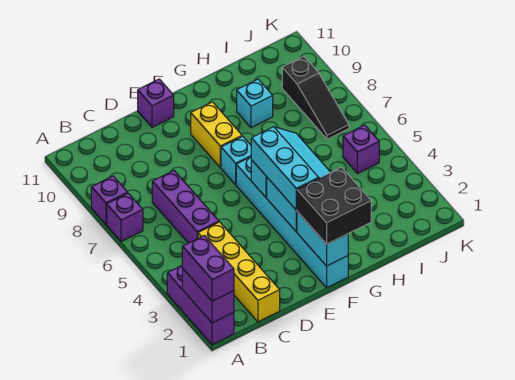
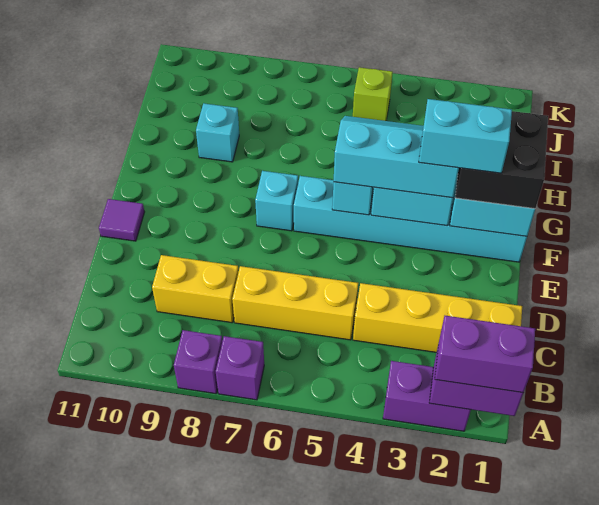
purple brick A1:A3 level 1 -> purple brick A2:A3 level 1
purple brick C5:C7 level 1 -> yellow brick C5:C7 level 1
purple brick E11 level 1 -> purple tile E11 level 1
none -> cyan brick F2:F3 level 4
yellow brick F8:F9 level 1 -> yellow brick C8:C9 level 1
purple brick J5 level 1 -> lime brick J5 level 1
black slope J7:J9 level 1 top 9 -> none

